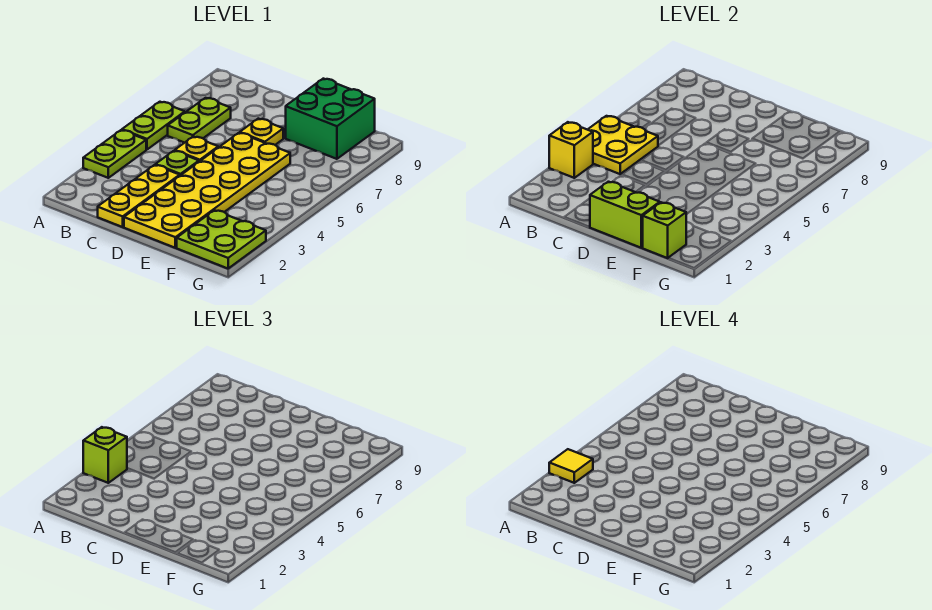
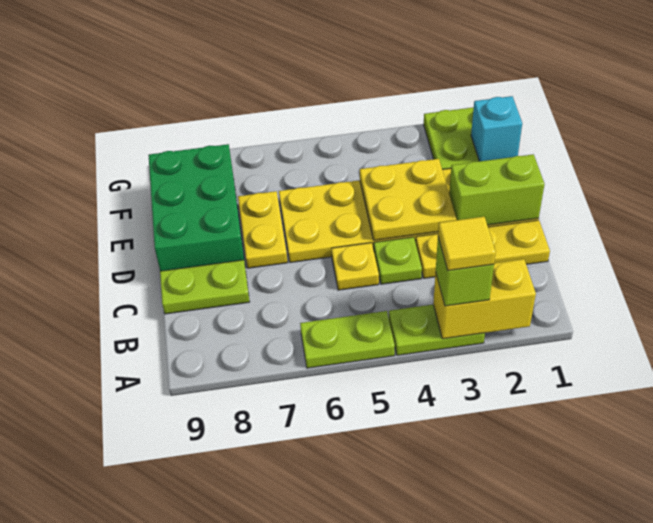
yellow brick A3 level 2 -> yellow brick A2:A3 level 2
yellow plate A4:B5 level 2 -> yellow plate D3:E4 level 2
lime plate B6:B7 level 1 -> lime plate C8:C9 level 1
lime brick D1:E1 level 2 -> lime brick D1:D2 level 2
yellow plate D7 level 1 -> yellow plate D7:E7 level 1
green brick E8:F9 level 1 -> green brick D8:F9 level 1
lime brick F1 level 2 -> cyan brick F1 level 2

